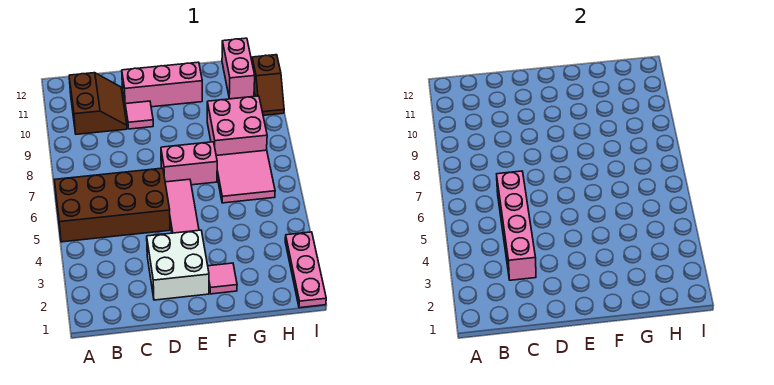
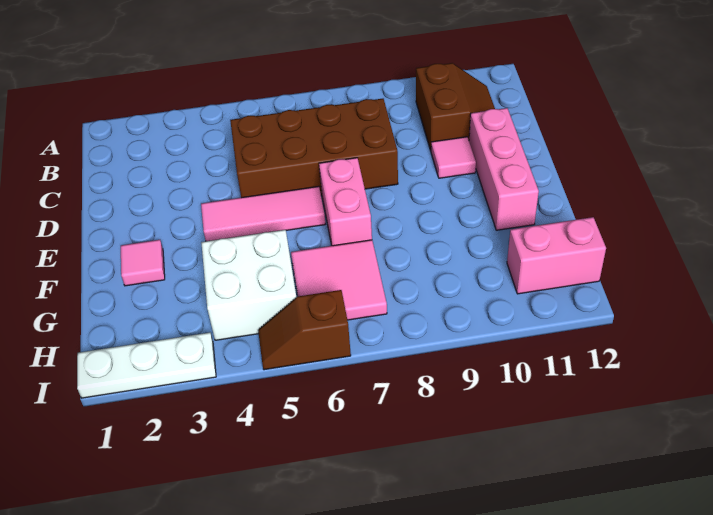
brown brick A5:D6 level 1 -> brown brick C5:D8 level 1
brown slope B10:C11 level 1 top B -> brown slope B10:C11 level 1 top 10
pink brick C3:C6 level 2 -> none
white brick D2:E3 level 1 -> white brick G4:H5 level 1
pink brick G8:H9 level 1 -> none
pink plate I1:I3 level 1 -> white plate I1:I3 level 1
brown slope I10:I11 level 1 top 11 -> brown slope I5:I6 level 1 top 6

